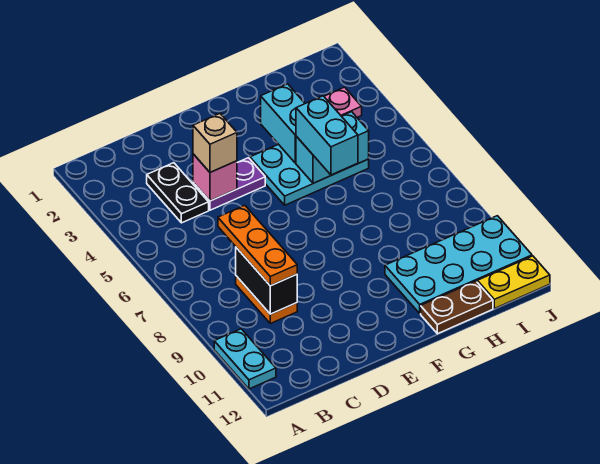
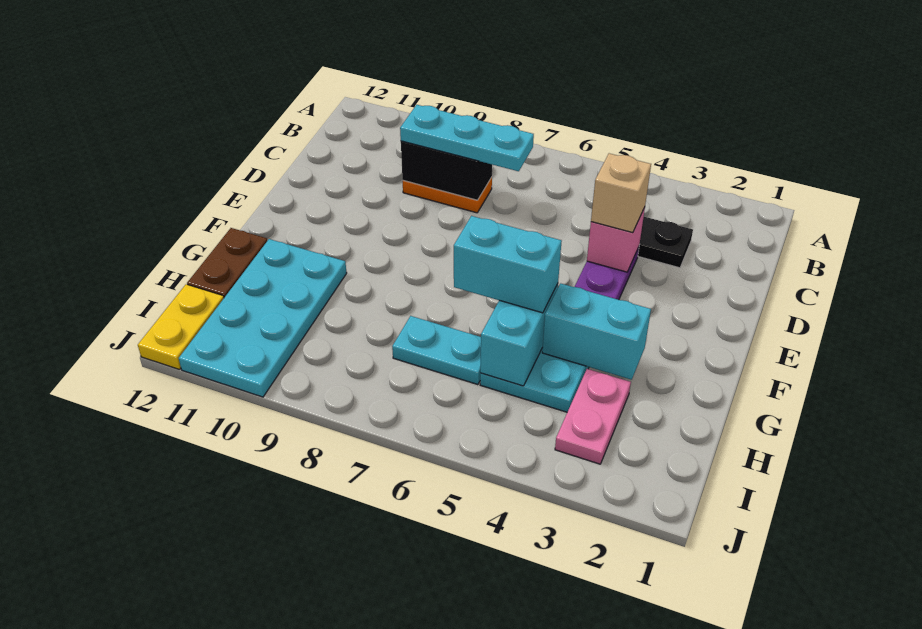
cyan plate A10:A11 level 1 -> cyan plate H6:H7 level 1
orange plate C7:C9 level 3 -> cyan plate C7:C9 level 3

